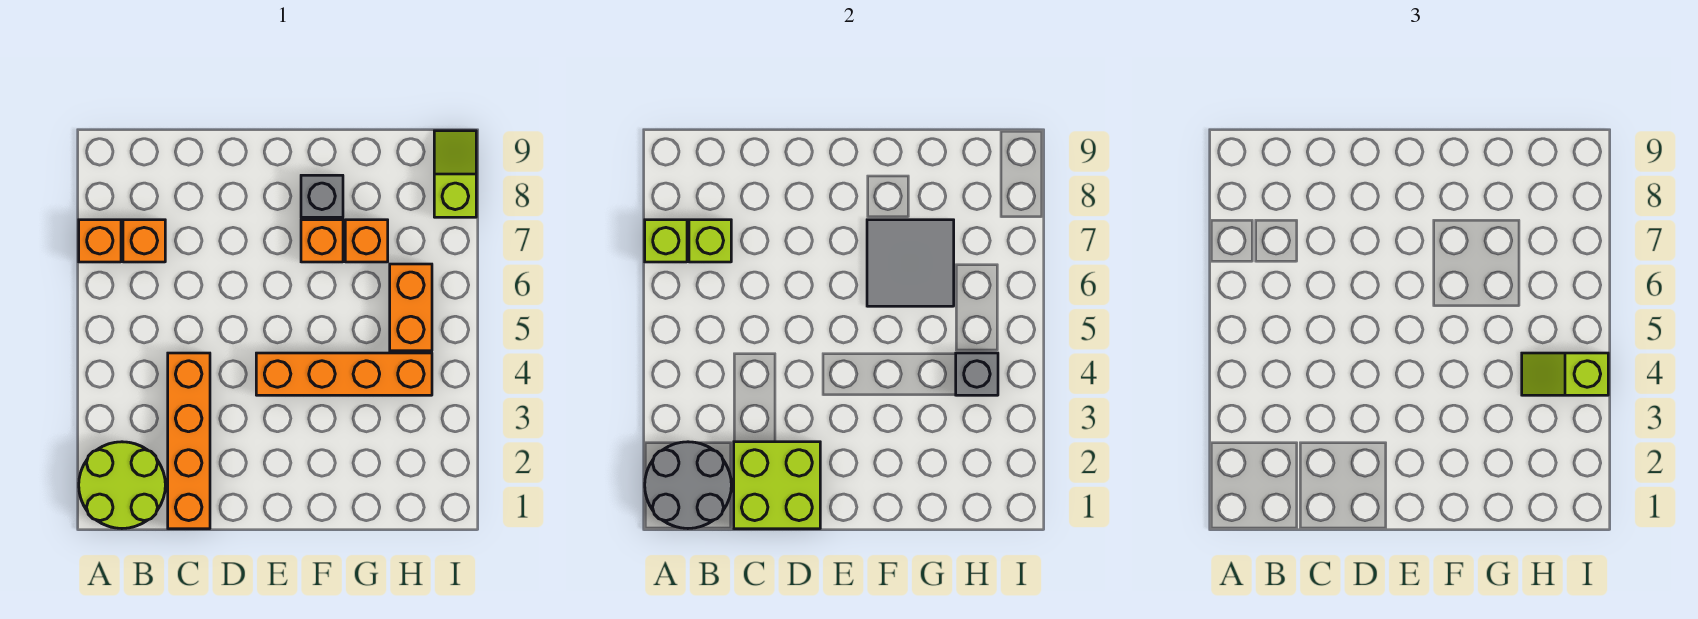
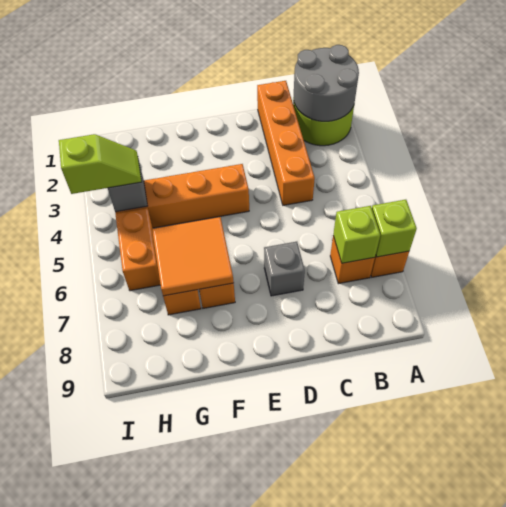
lime brick C1:D2 level 2 -> none
grey tile F6:G7 level 2 -> orange tile F6:G7 level 2
grey brick F8 level 1 -> grey brick D7 level 1
lime slope I8:I9 level 1 top 8 -> none

